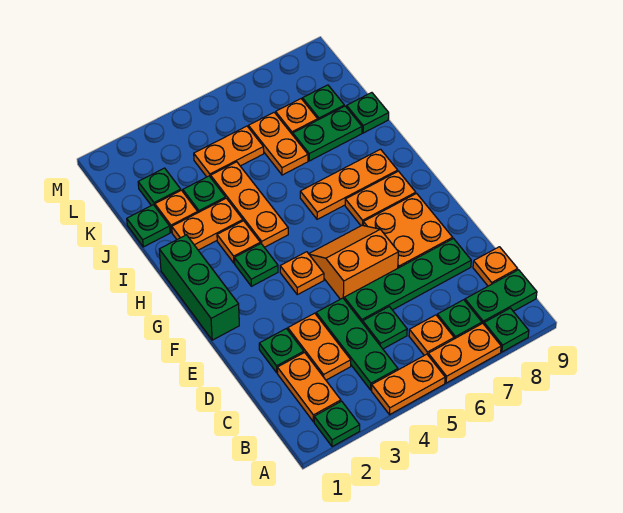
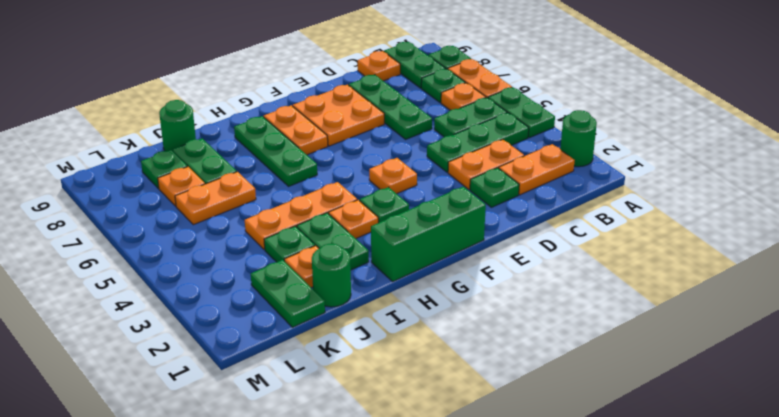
green plate A2 level 1 -> green round brick A2 level 1
orange plate A4:A5 level 1 -> green plate A4:A5 level 1
green plate C5 level 1 -> green plate B5:C5 level 1
green plate D5:D8 level 1 -> green plate D6:D8 level 1
orange slope E5:F6 level 1 top E -> none
orange plate H6:H8 level 1 -> green plate H6:H8 level 1
orange plate I2:I3 level 1 -> green plate I2:I3 level 1
green plate J1 level 1 -> green round brick J1 level 1
green plate J9 level 1 -> green round brick J9 level 1
green plate K2 level 1 -> green plate K1:K2 level 1
orange plate K4:K5 level 1 -> none

